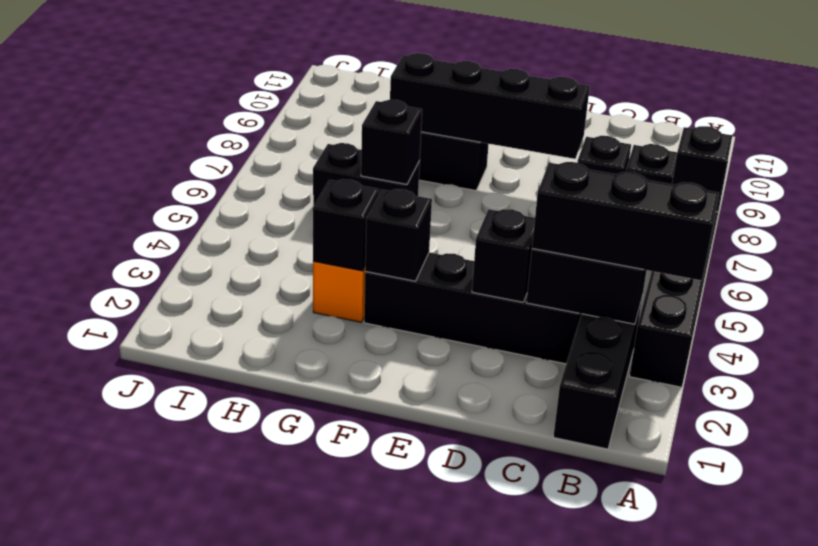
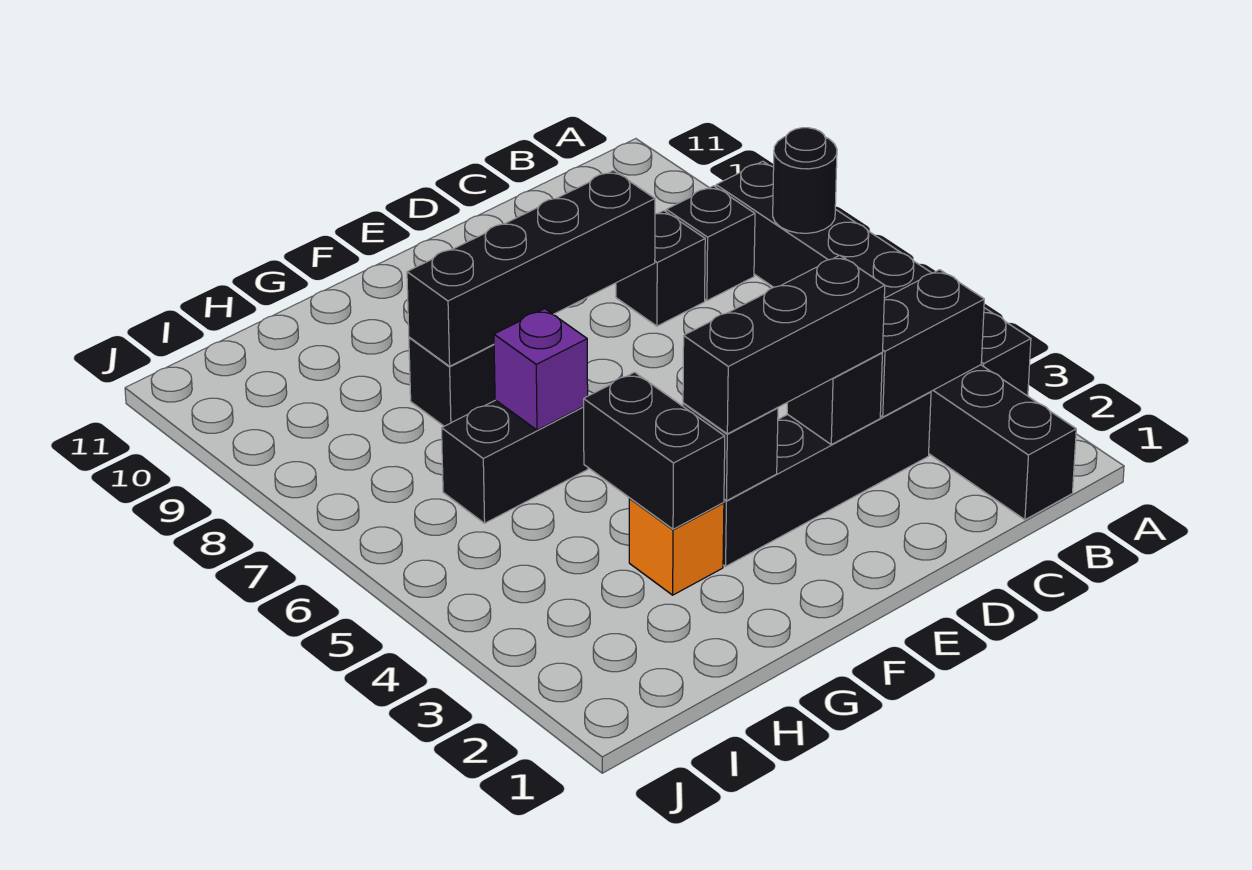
black brick A3:C3 level 3 -> black brick D3:F3 level 3
black brick A7 level 2 -> black round brick A7 level 2
black brick G3 level 2 -> black brick G3:G4 level 2
black brick G6 level 2 -> purple brick G6 level 2

